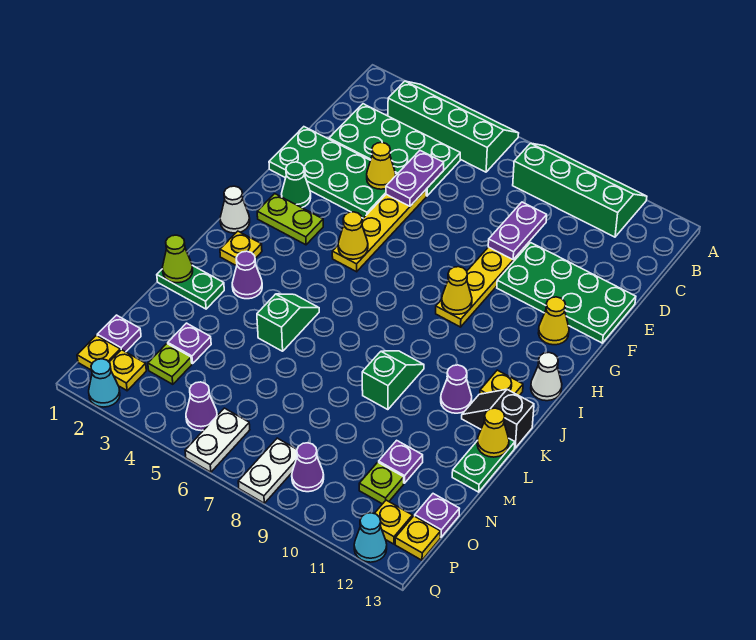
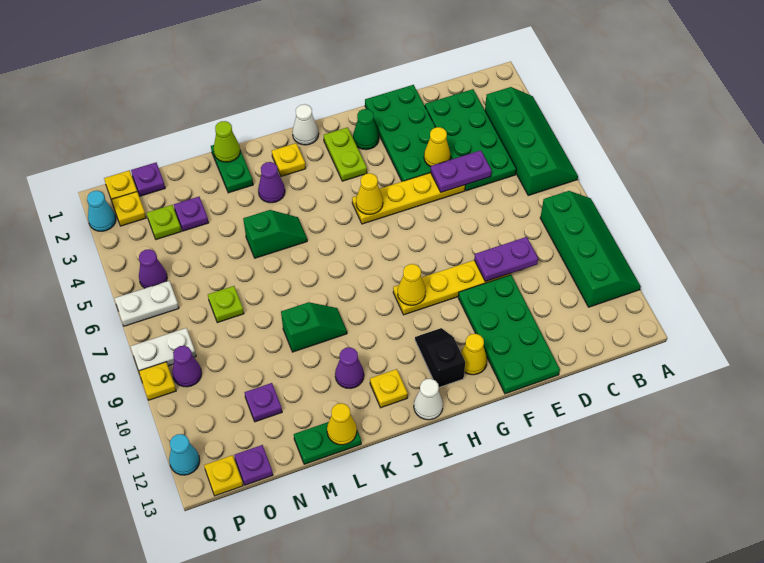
black slope K12:K13 level 1 top 13 -> black slope H11:H12 level 1 top 12
lime plate O11 level 1 -> lime plate N7 level 1
yellow plate P12 level 1 -> yellow plate Q9 level 1

